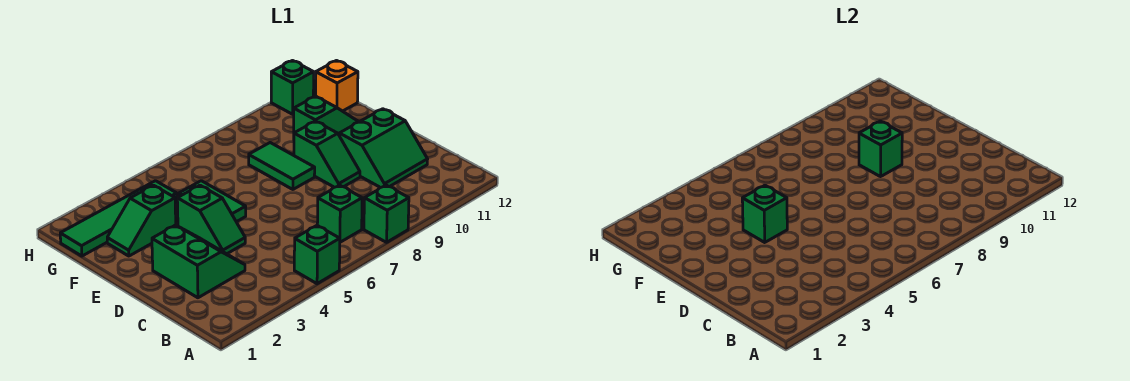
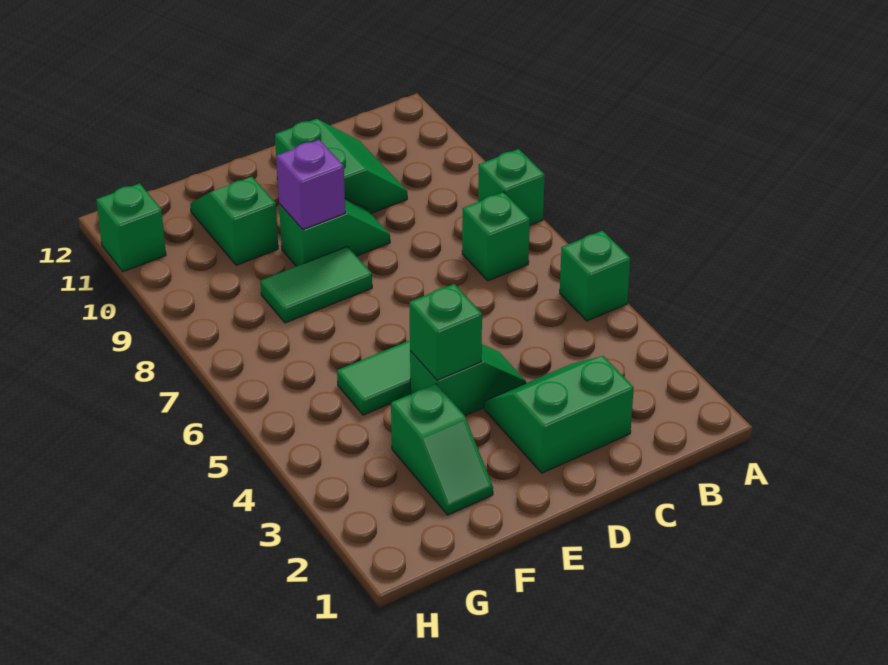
green brick E9 level 2 -> purple brick E9 level 2
green tile G1:G4 level 1 -> none
orange brick G12 level 1 -> none

